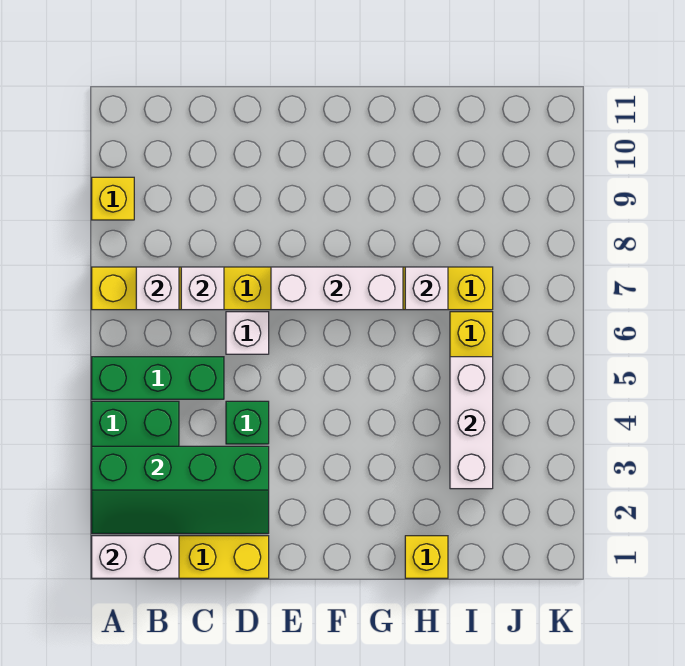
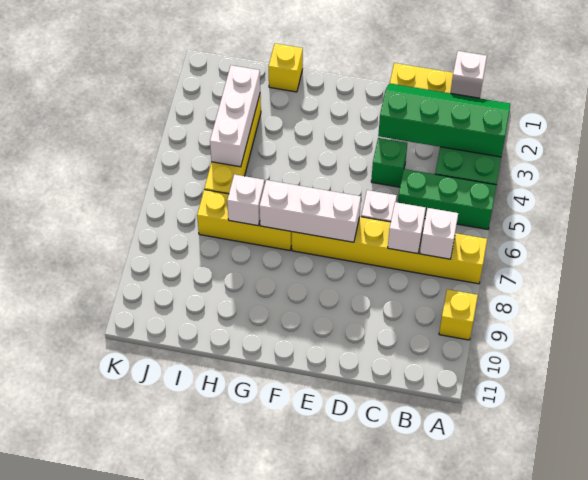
white brick A1:B1 level 2 -> white brick B1 level 2

